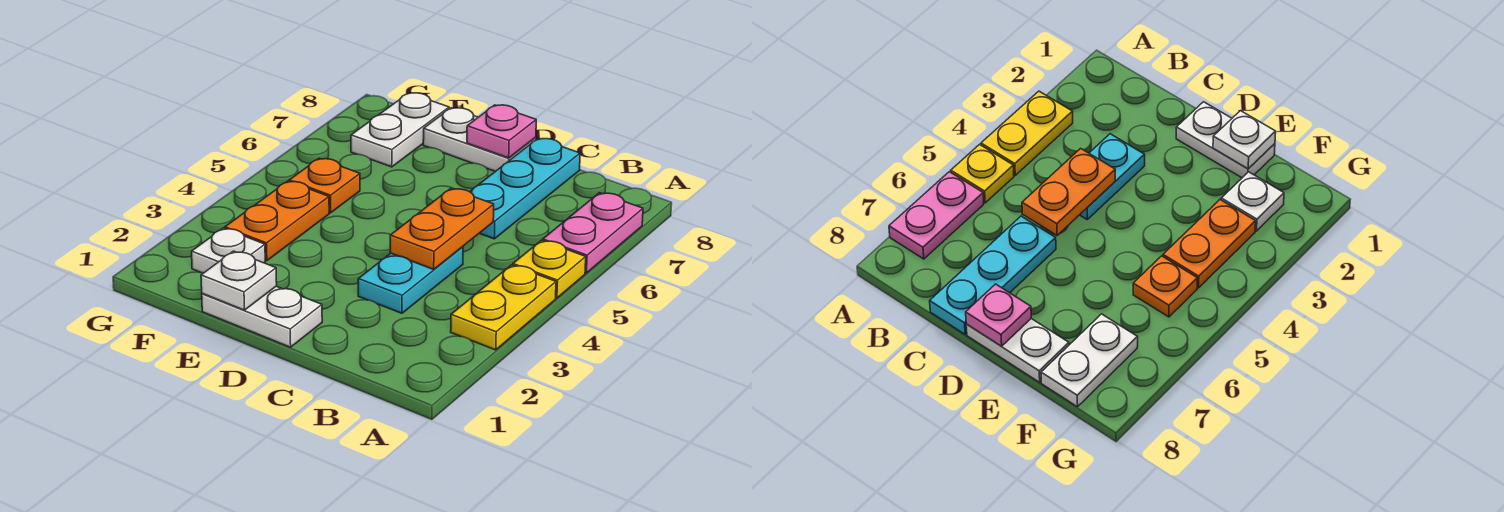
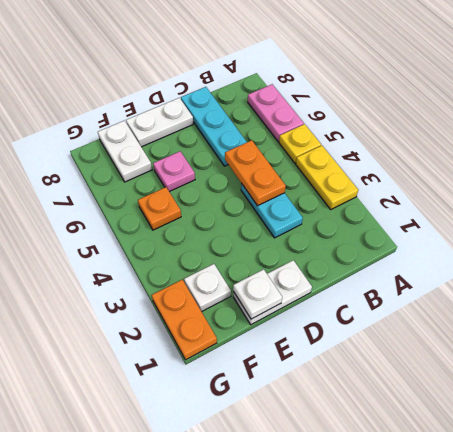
pink plate D8 level 2 -> pink plate E6 level 1
orange plate F3:F4 level 1 -> orange plate G1:G2 level 1

